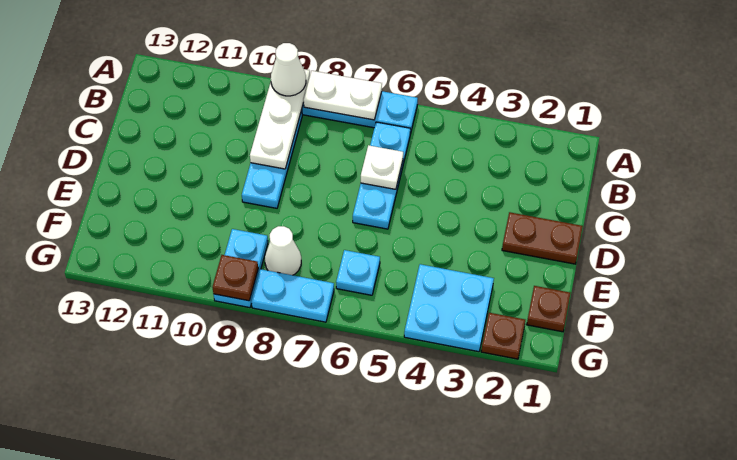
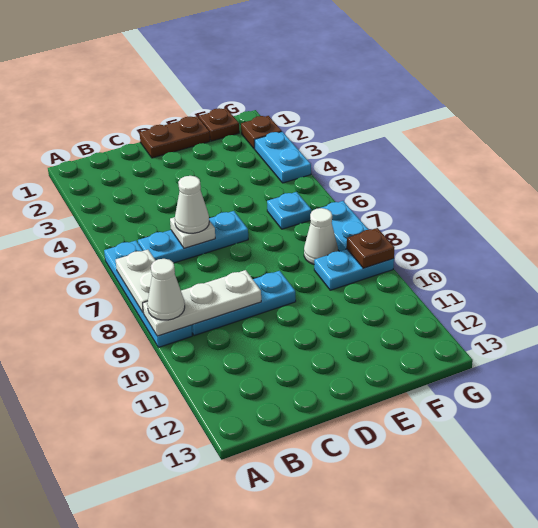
none -> white cone C6 level 3
brown plate D1:D2 level 1 -> brown plate D1:E1 level 1
cyan plate F3:G4 level 1 -> cyan plate G3:G4 level 1

